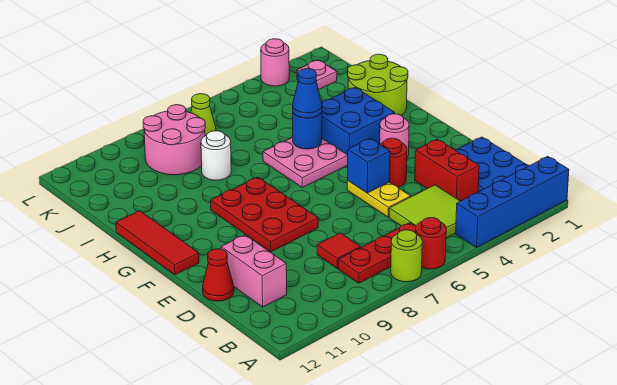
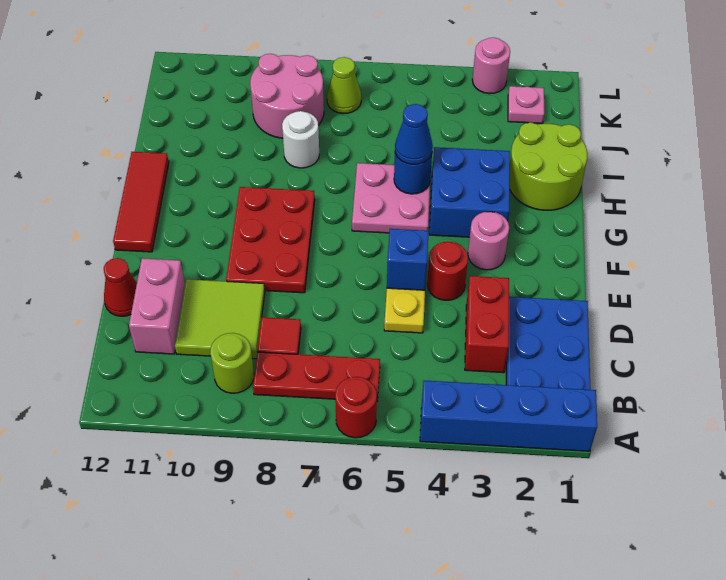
lime round brick A7 level 1 -> lime round brick B9 level 1
lime tile B4:C5 level 1 -> lime tile C9:D10 level 1

